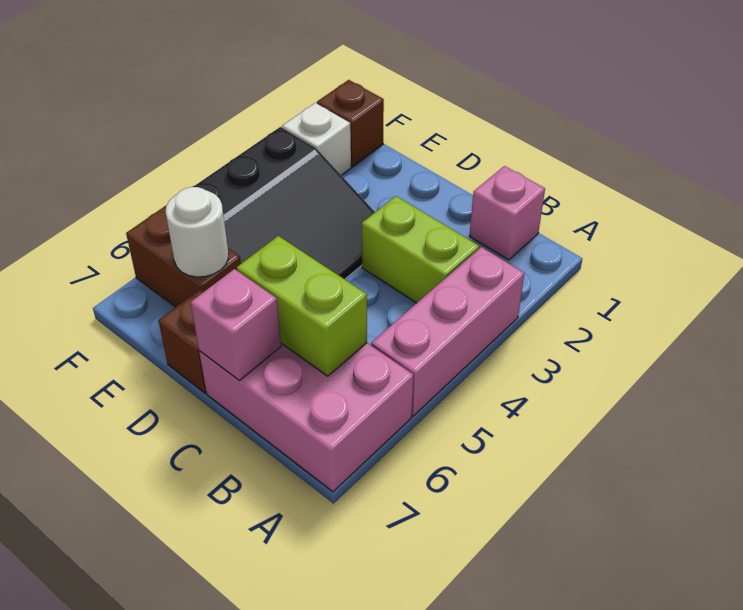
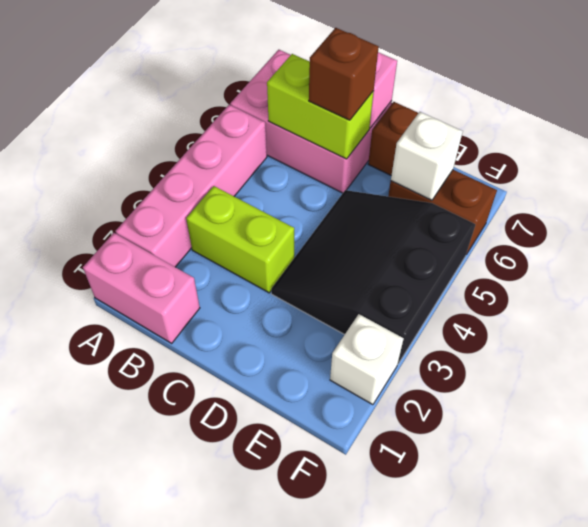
pink brick A3:A5 level 1 -> pink brick A2:A5 level 1
pink brick B1 level 1 -> pink brick A1:B1 level 1
white round brick E6 level 2 -> white brick E6 level 2
brown brick F1 level 1 -> brown brick C6 level 3

